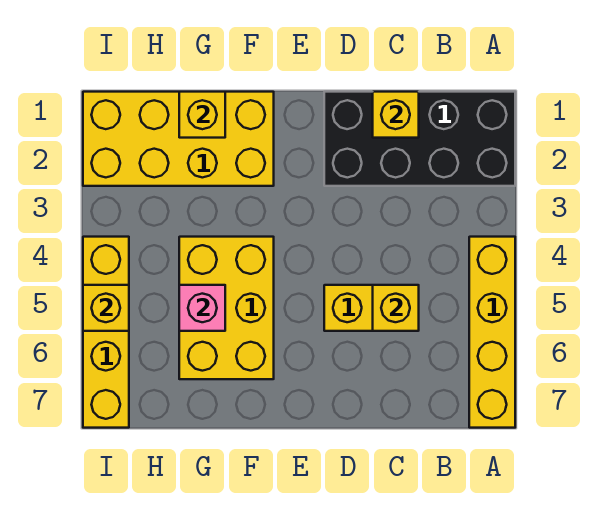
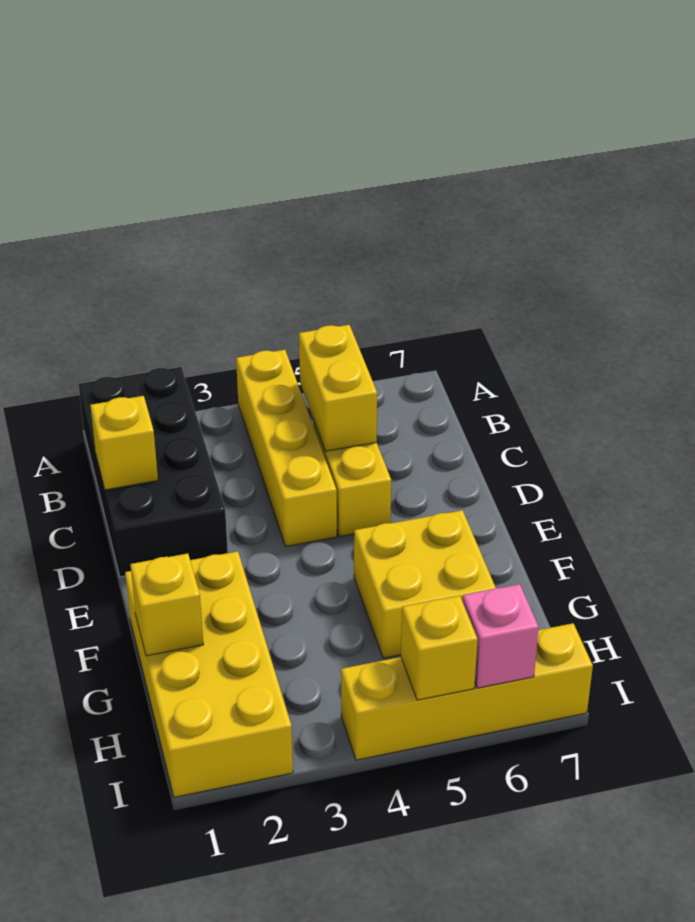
yellow brick A4:A7 level 1 -> yellow brick A4:D4 level 1
yellow brick C5 level 2 -> yellow brick B5:C5 level 2
yellow brick F4:G6 level 1 -> yellow brick F5:G6 level 1
pink brick G5 level 2 -> pink brick I6 level 2

